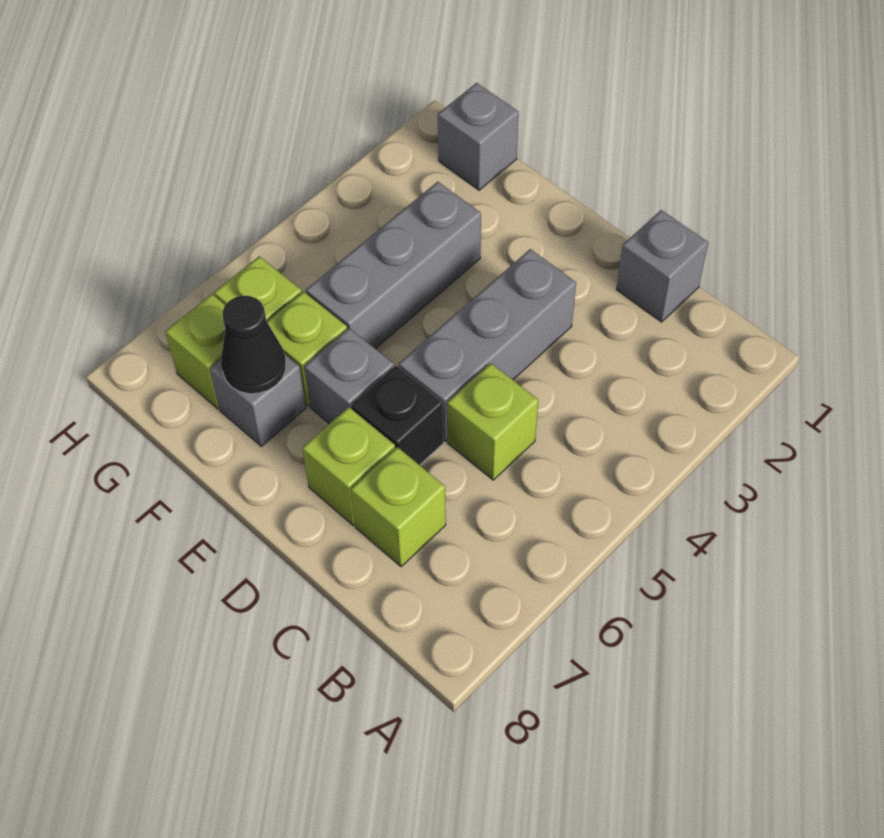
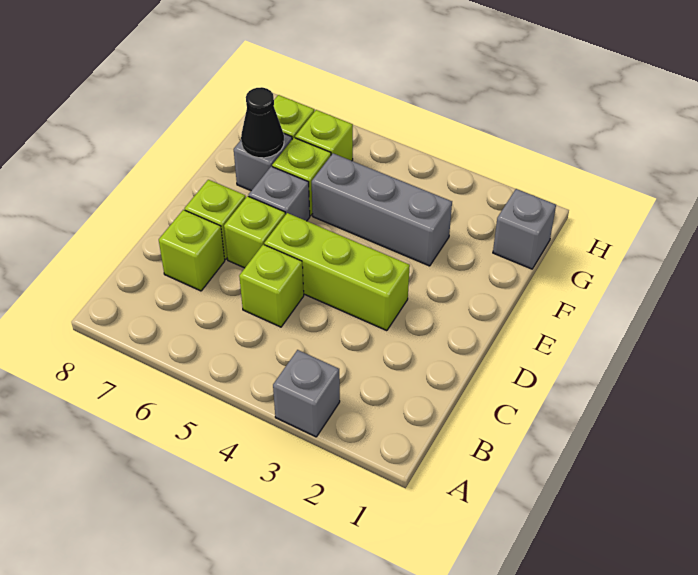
grey brick C1 level 1 -> grey brick A3 level 1
grey brick D3:D5 level 1 -> lime brick D3:D5 level 1
black brick D6 level 1 -> lime brick D6 level 1

